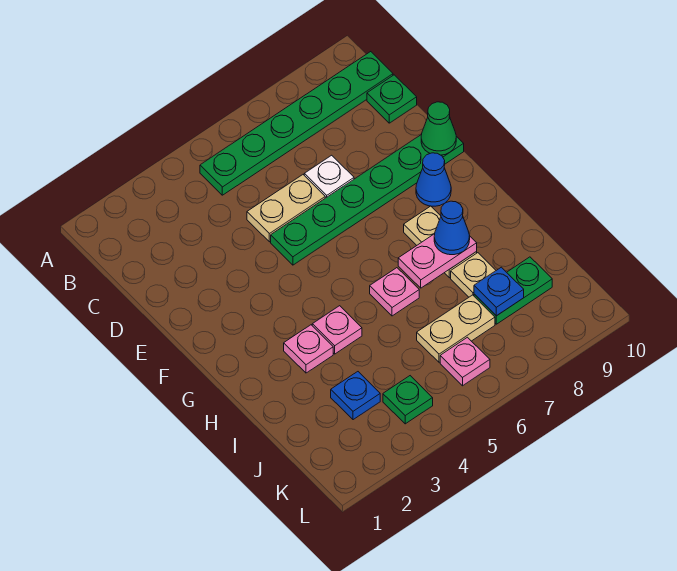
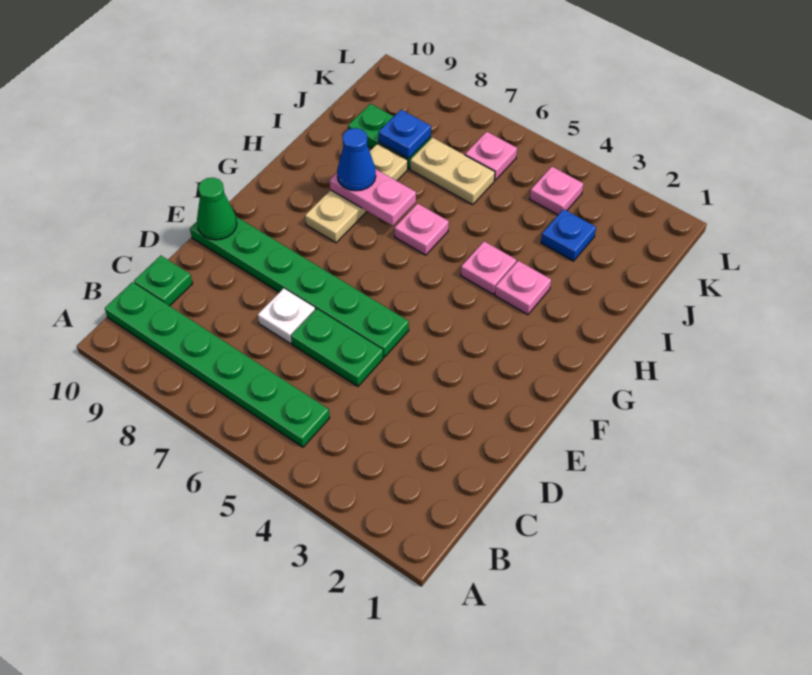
tan plate D5:D6 level 1 -> green plate D5:D6 level 1
blue cone F9 level 1 -> none
green plate K4 level 1 -> pink plate K4 level 1

